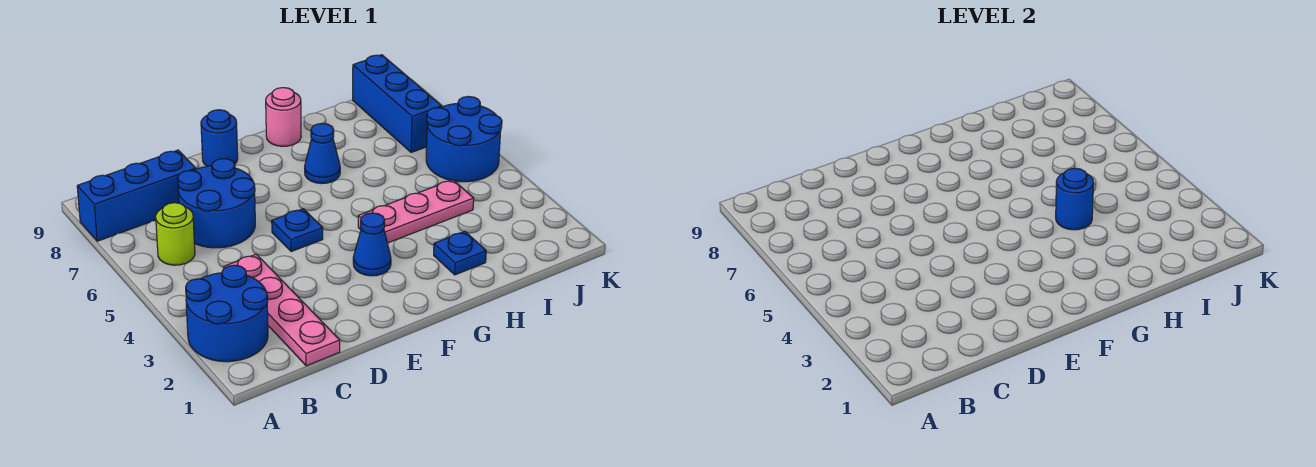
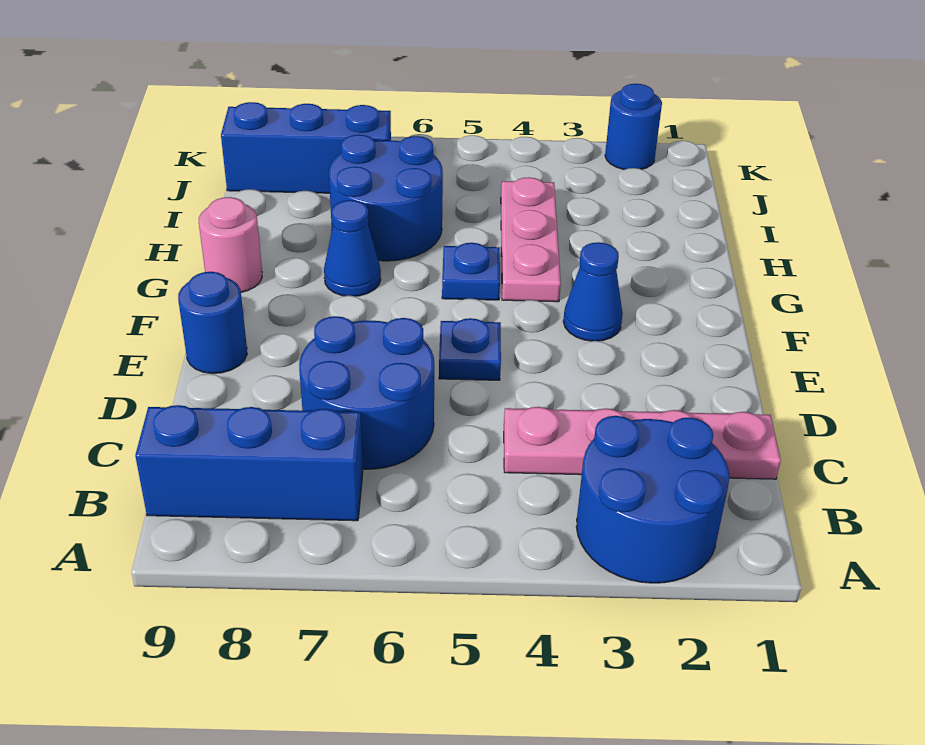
blue brick A8:C8 level 1 -> blue brick B7:B9 level 1
lime round brick B6 level 1 -> none
blue plate H2 level 1 -> blue plate G5 level 1
blue round brick H4 level 2 -> blue round brick K2 level 1
blue round brick J5:K6 level 1 -> blue round brick H6:I7 level 1

